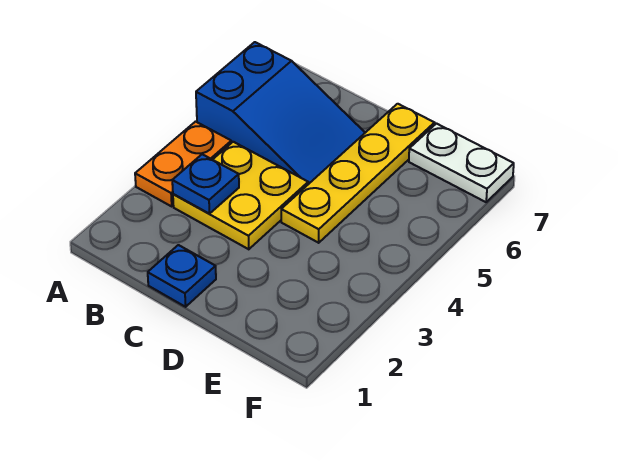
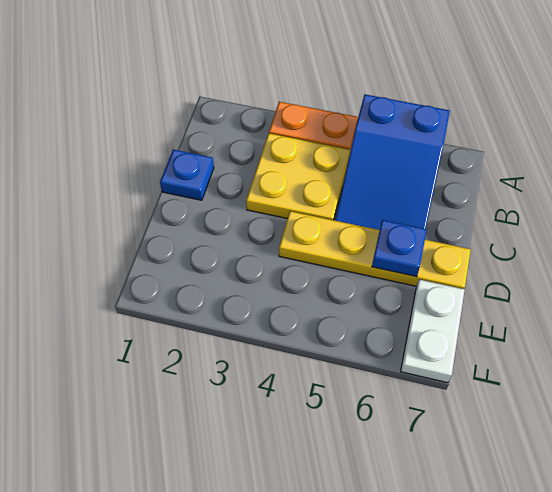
blue plate B3 level 2 -> blue plate D6 level 2

